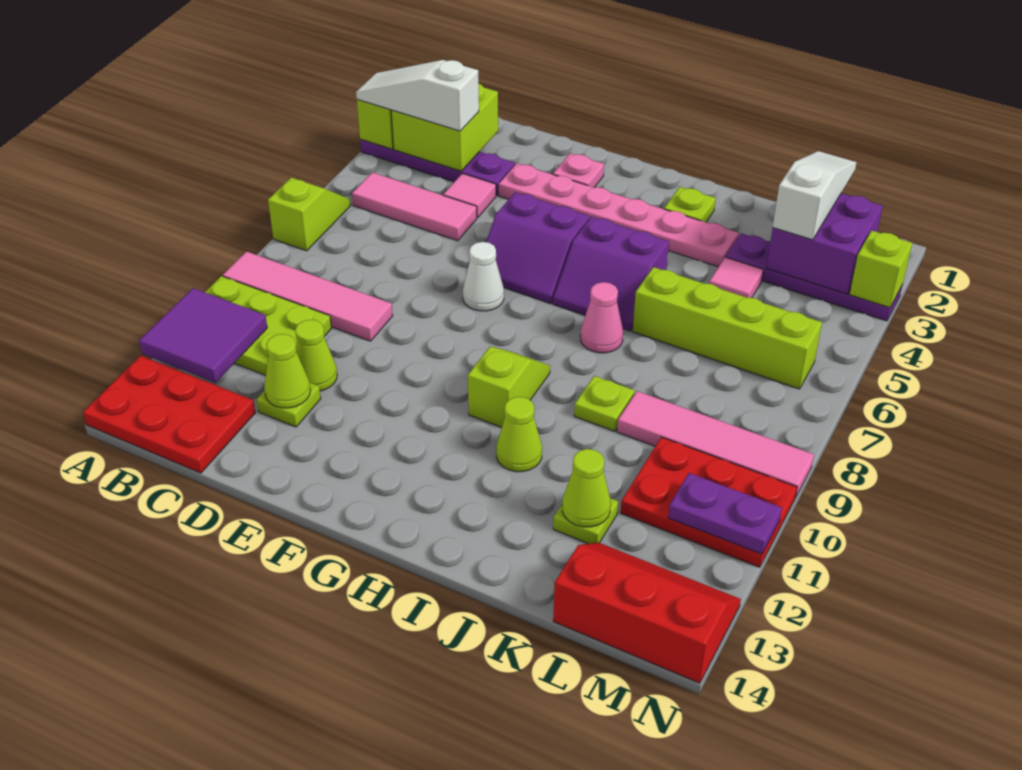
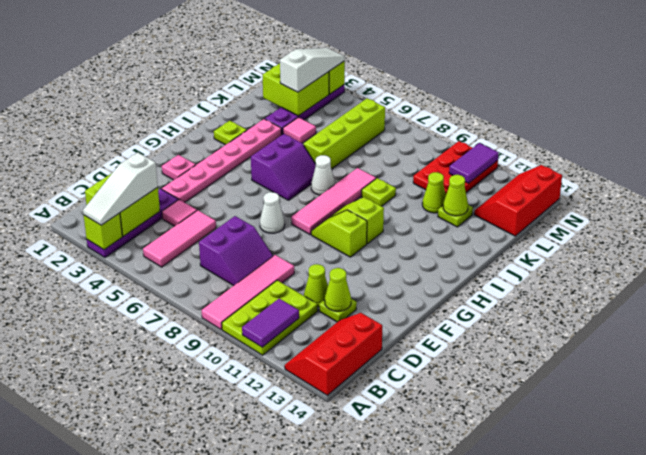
lime slope A6:A7 level 1 top 7 -> lime slope G9:G10 level 1 top 10
purple tile A11:B12 level 2 -> purple tile A11:B11 level 2
red plate A13:C14 level 1 -> red slope A13:C14 level 1 top 14
purple slope F5:G6 level 1 top 5 -> purple slope C7:D8 level 1 top 7
pink cone I7 level 1 -> white cone I7 level 1
lime cone I11 level 1 -> lime cone K11 level 1
pink tile K9:N9 level 1 -> pink tile G8:J8 level 1
white slope L1:L3 level 3 top 3 -> white slope L3:N3 level 3 top L
purple brick L2:M3 level 2 -> lime brick L2:M3 level 2
purple plate M11:N11 level 2 -> purple tile M11:N11 level 2

